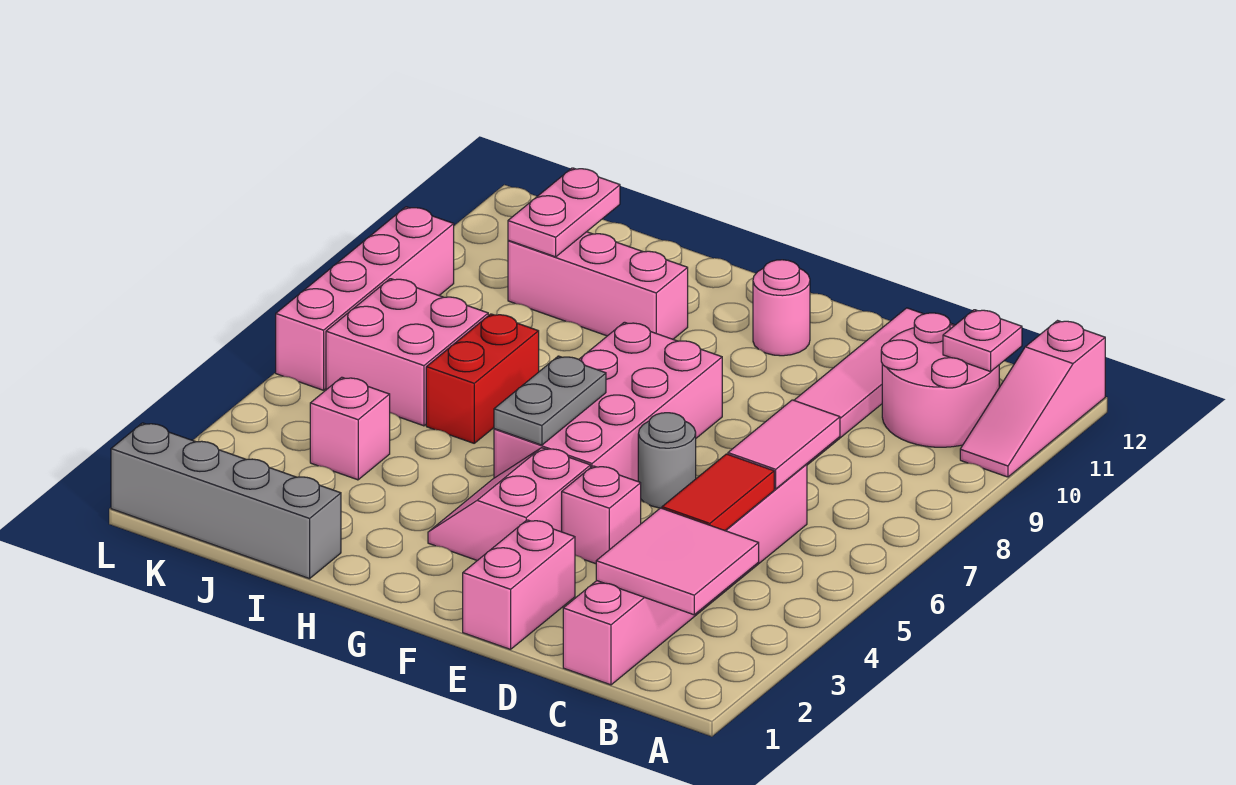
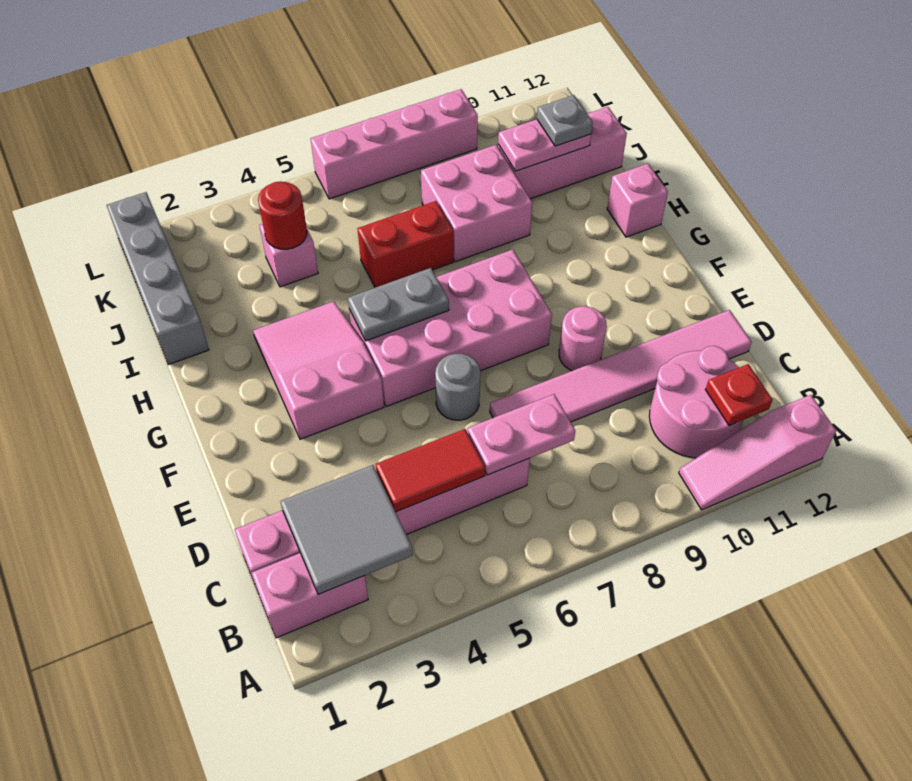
pink tile B2:C3 level 2 -> grey tile B2:C3 level 2
pink plate B11 level 2 -> red plate B11 level 2
pink tile C6:C7 level 2 -> pink plate C6:C7 level 2
pink brick E1:E2 level 1 -> pink brick B1:B2 level 1
pink brick E4 level 1 -> pink brick H12 level 1
pink slope F3:G4 level 1 top F -> pink slope F3:H4 level 1 top F
pink round brick F11 level 1 -> pink round brick E9 level 1
pink brick H10:J10 level 1 -> pink brick J10:J12 level 1
none -> red round brick J4 level 2
pink brick J6:K7 level 1 -> pink brick I8:J9 level 1
none -> grey plate J11 level 3

